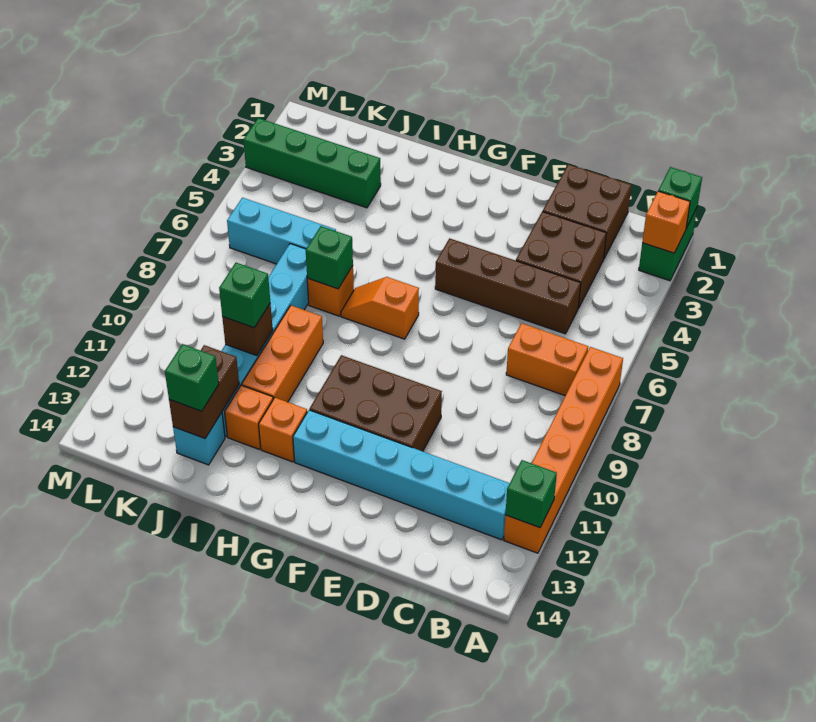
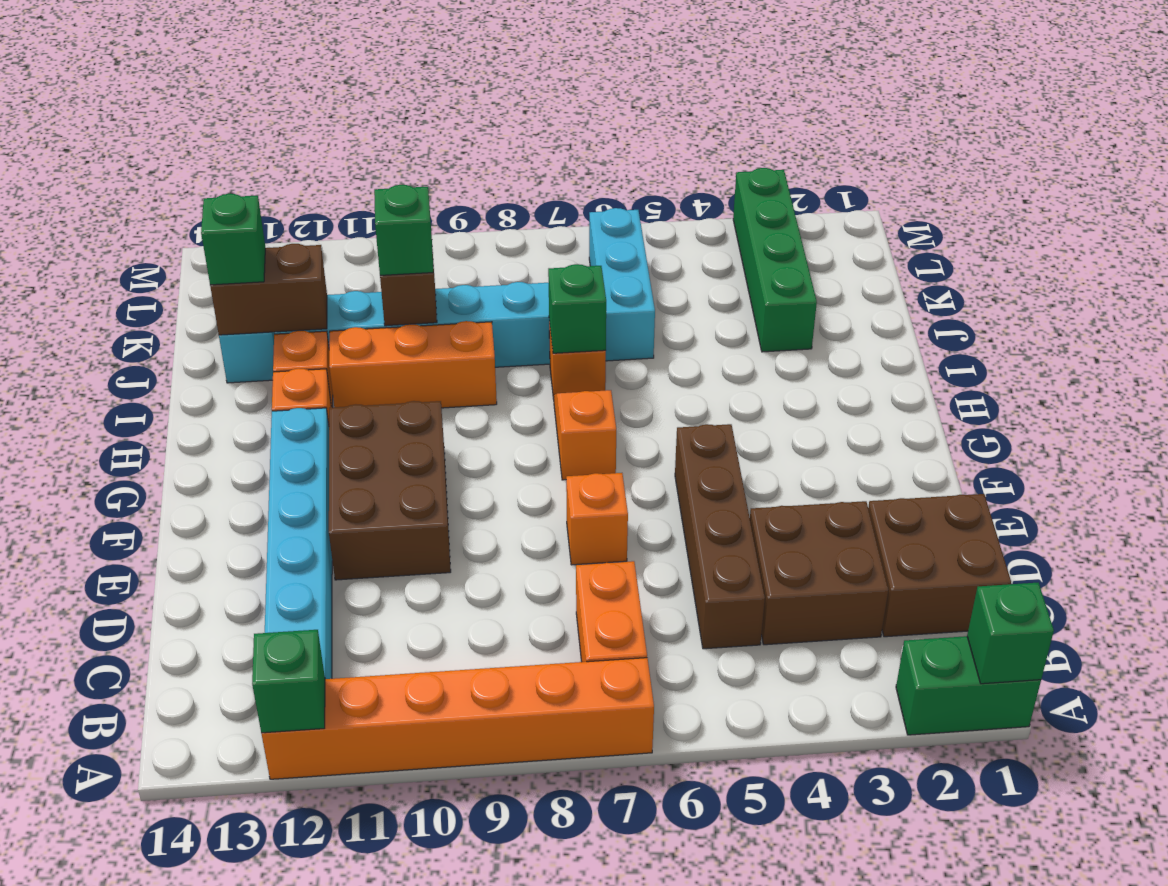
orange brick A2 level 2 -> orange brick E7 level 1

